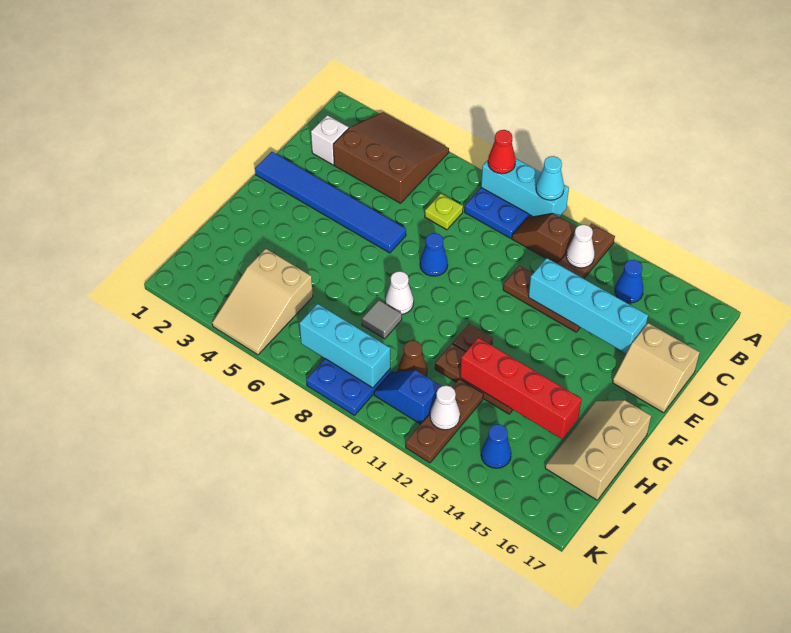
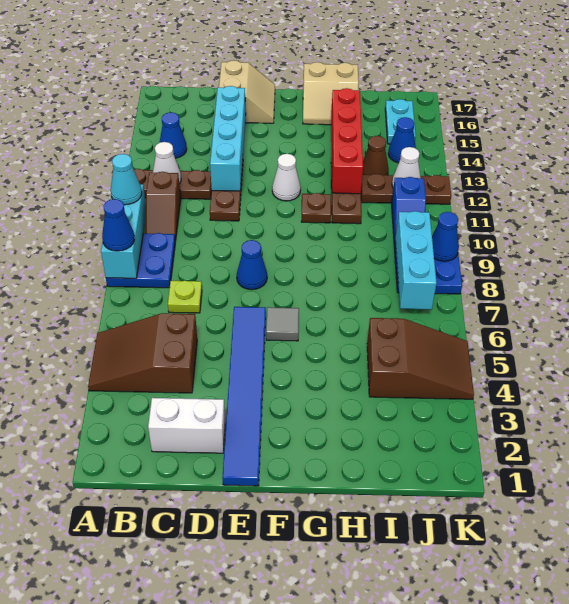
brown slope A3:C5 level 1 top C -> brown slope A4:C5 level 1 top C
red cone A8 level 3 -> blue cone A8 level 3
white brick C2 level 1 -> white brick C2:D2 level 1
white cone G8 level 1 -> white cone F12 level 1
tan slope G16:I17 level 1 top 17 -> tan slope G16:H17 level 1 top 17
grey tile H8 level 1 -> grey tile F6 level 1
tan slope I4:K5 level 1 top I -> brown slope I4:K5 level 1 top I
brown cone I10 level 1 -> brown cone I13 level 1
none -> cyan plate J15:J16 level 1
none -> blue cone K9 level 2

